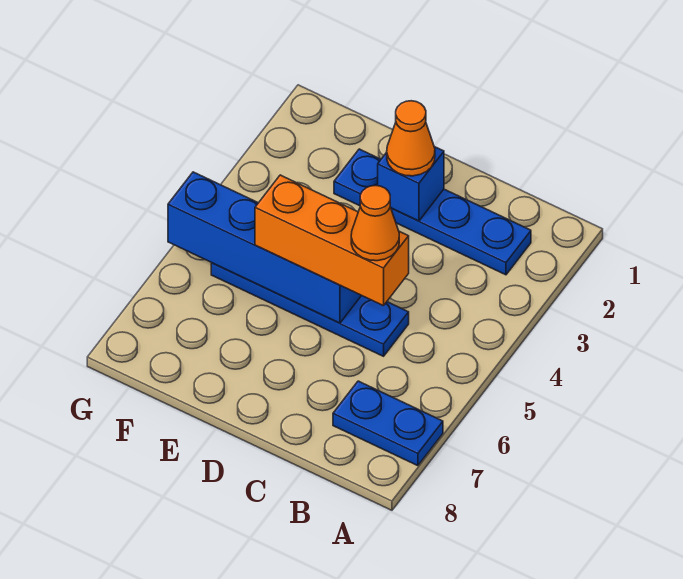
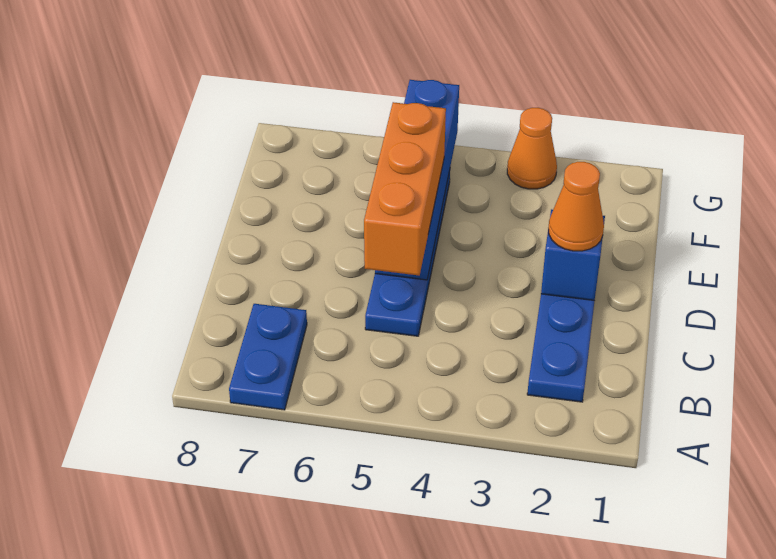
orange cone C5 level 4 -> orange cone G3 level 1

